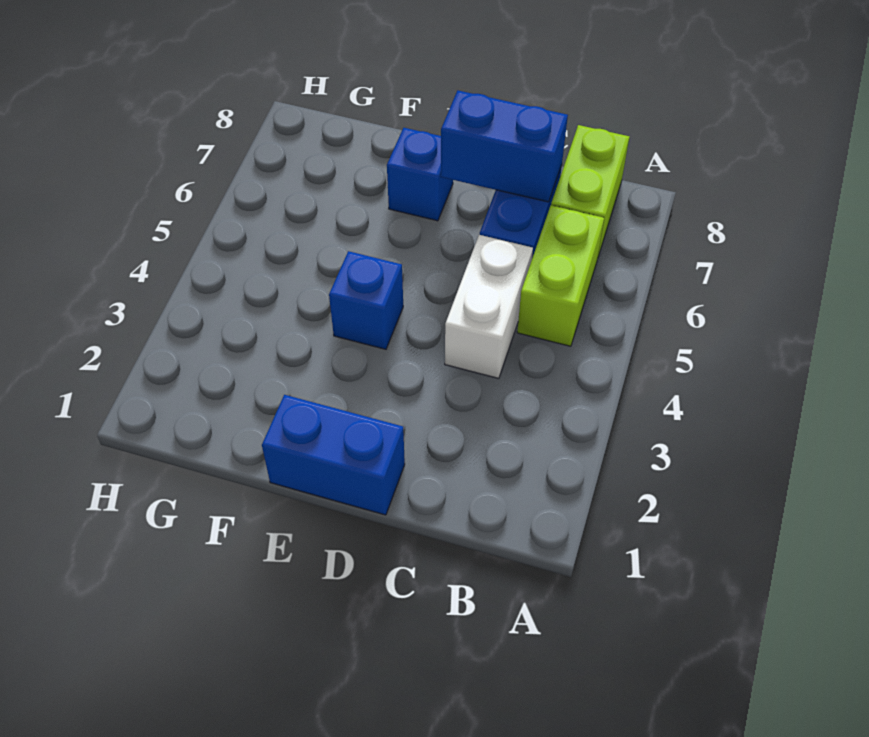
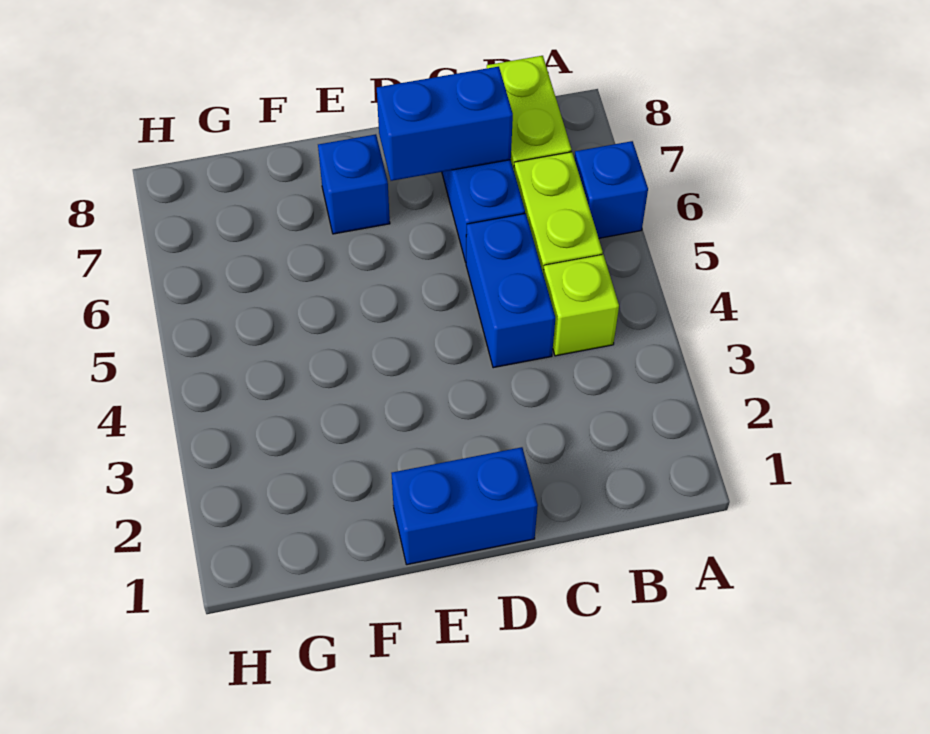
none -> lime brick B4 level 1
white brick C4:C5 level 1 -> blue brick C4:C5 level 1
blue brick E4 level 1 -> blue brick A6 level 1

